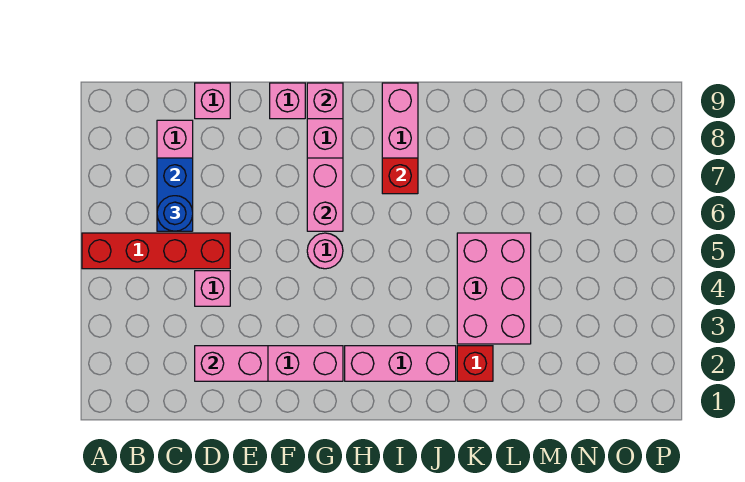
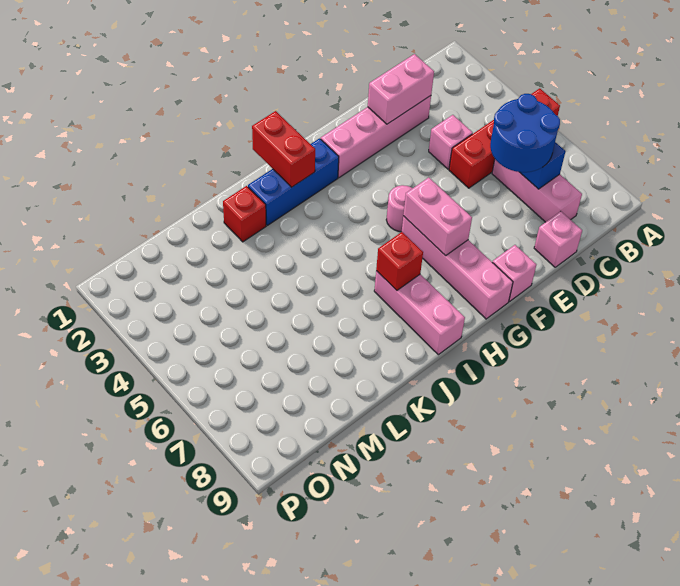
blue round brick C6 level 3 -> blue round brick C6:D7 level 3
pink brick G9 level 2 -> none
pink brick H2:J2 level 1 -> blue brick H2:J2 level 1
none -> red brick I1:I2 level 2
pink brick K3:L5 level 1 -> none

